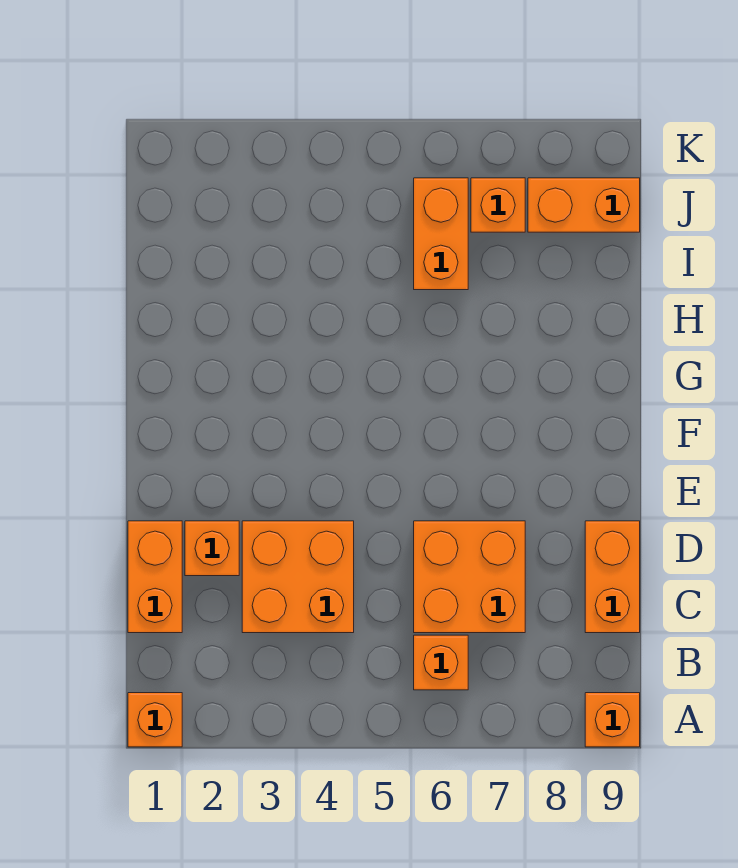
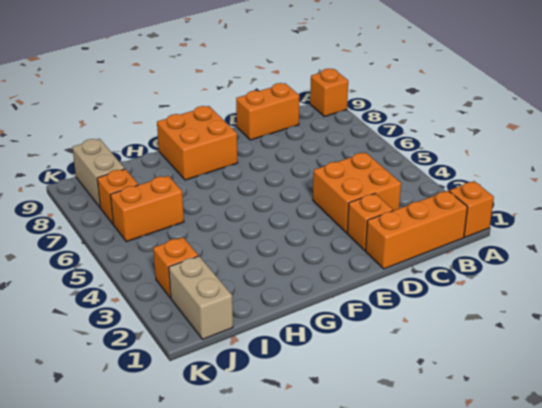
orange brick B6 level 1 -> orange brick J3 level 1
orange brick C1:D1 level 1 -> orange brick B1:D1 level 1
orange brick C6:D7 level 1 -> orange brick F8:G9 level 1
none -> tan brick J1:J2 level 1
orange brick J8:J9 level 1 -> tan brick J8:J9 level 1

